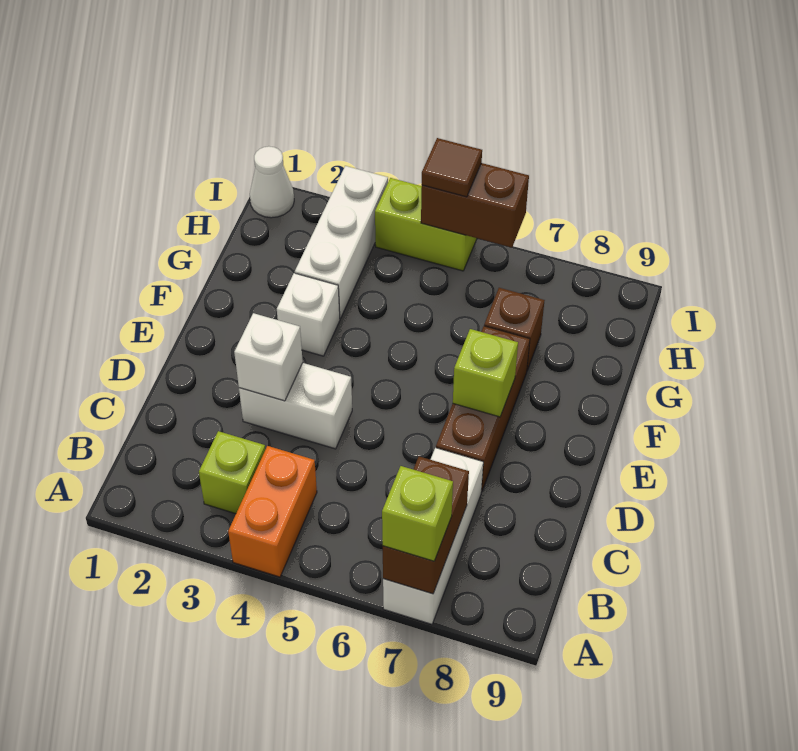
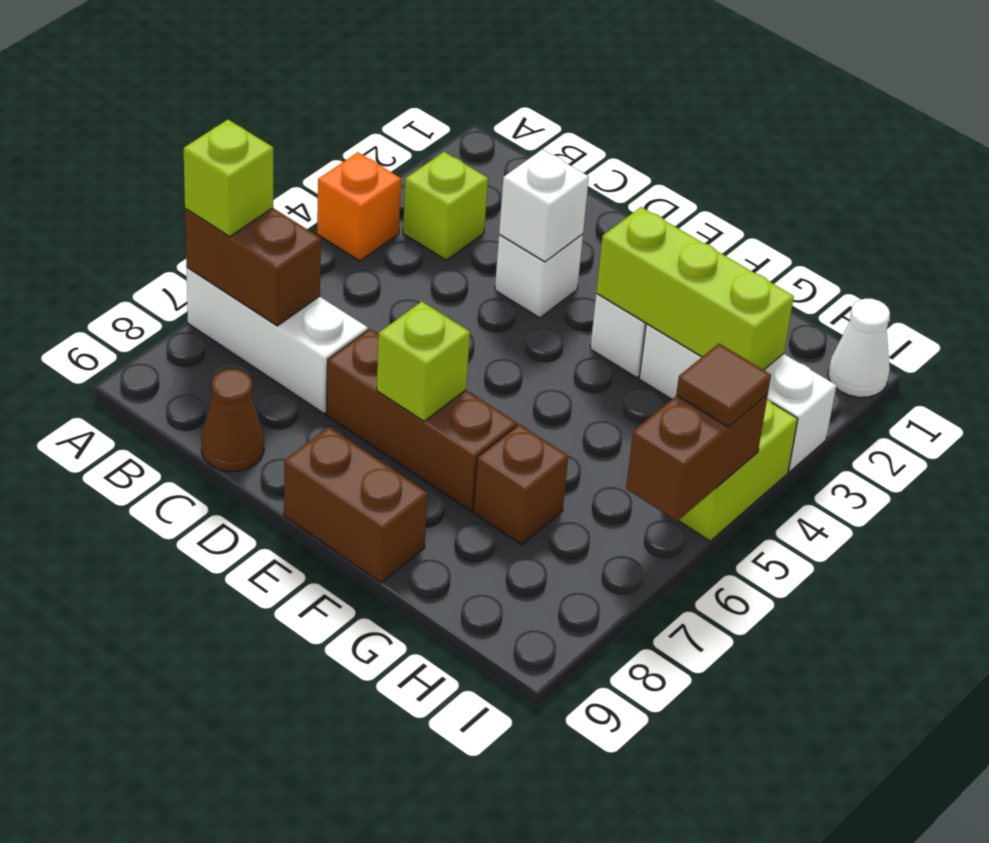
orange brick A4:B4 level 1 -> orange brick A4 level 1
none -> brown cone C9 level 1
white brick D3:D4 level 1 -> white brick D3 level 1
none -> brown brick E9:F9 level 1
none -> lime brick F3:H3 level 2

